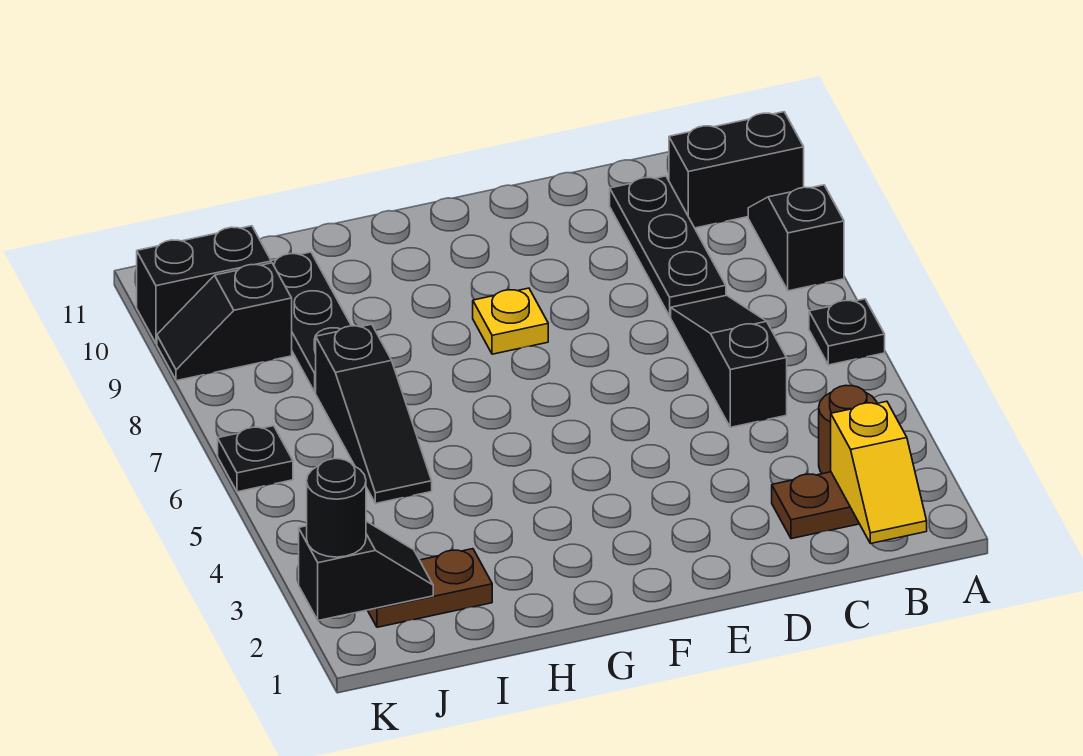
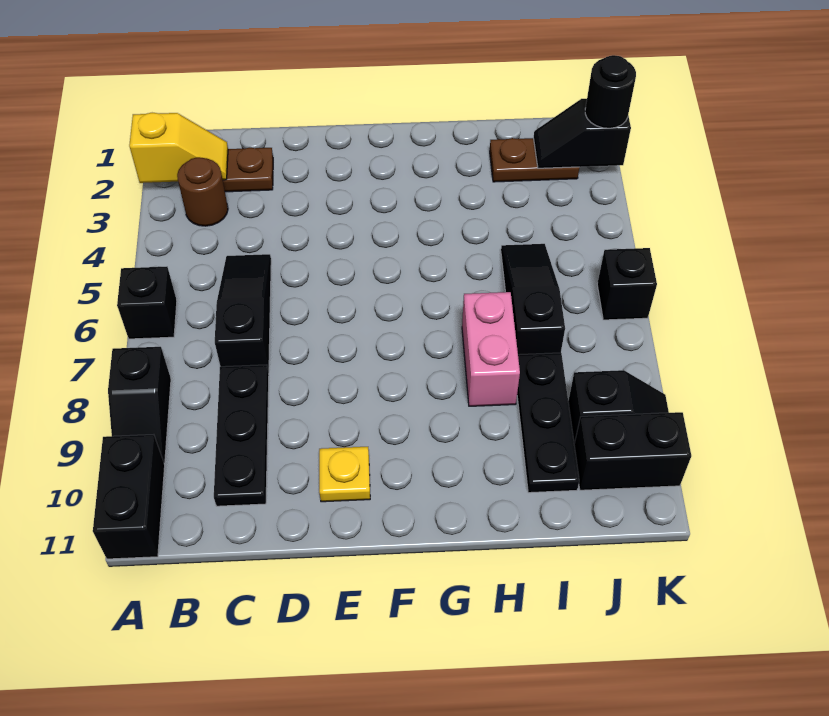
black plate A6 level 1 -> black brick A6 level 1
black brick A10:B10 level 1 -> black brick A10:A11 level 1
yellow slope B1:B2 level 2 top 2 -> yellow slope A2:B2 level 2 top A
black slope C5:C7 level 1 top 5 -> black slope C5:C7 level 1 top 7
yellow plate F8 level 1 -> yellow plate E10 level 1
none -> pink brick H7:H8 level 1
black plate K6 level 1 -> black brick K6 level 1

